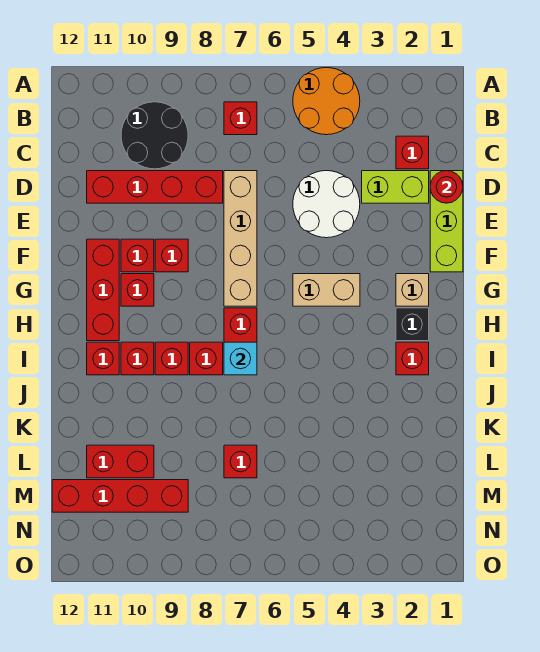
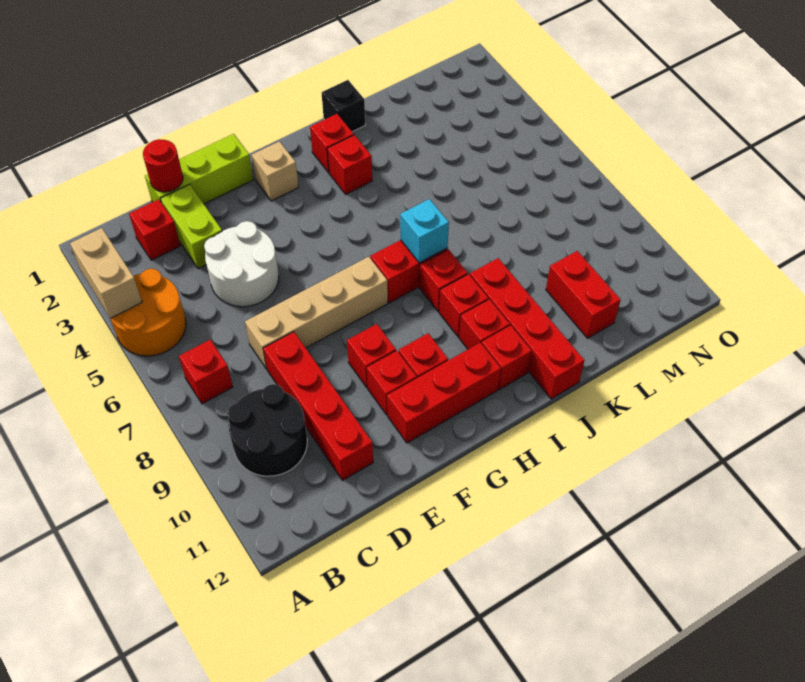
tan brick G4:G5 level 1 -> tan brick A3:A4 level 2
black brick H2 level 1 -> black brick J1 level 1
red brick L7 level 1 -> red brick I3 level 1
red brick M9:M12 level 1 -> red brick J9:J12 level 1

